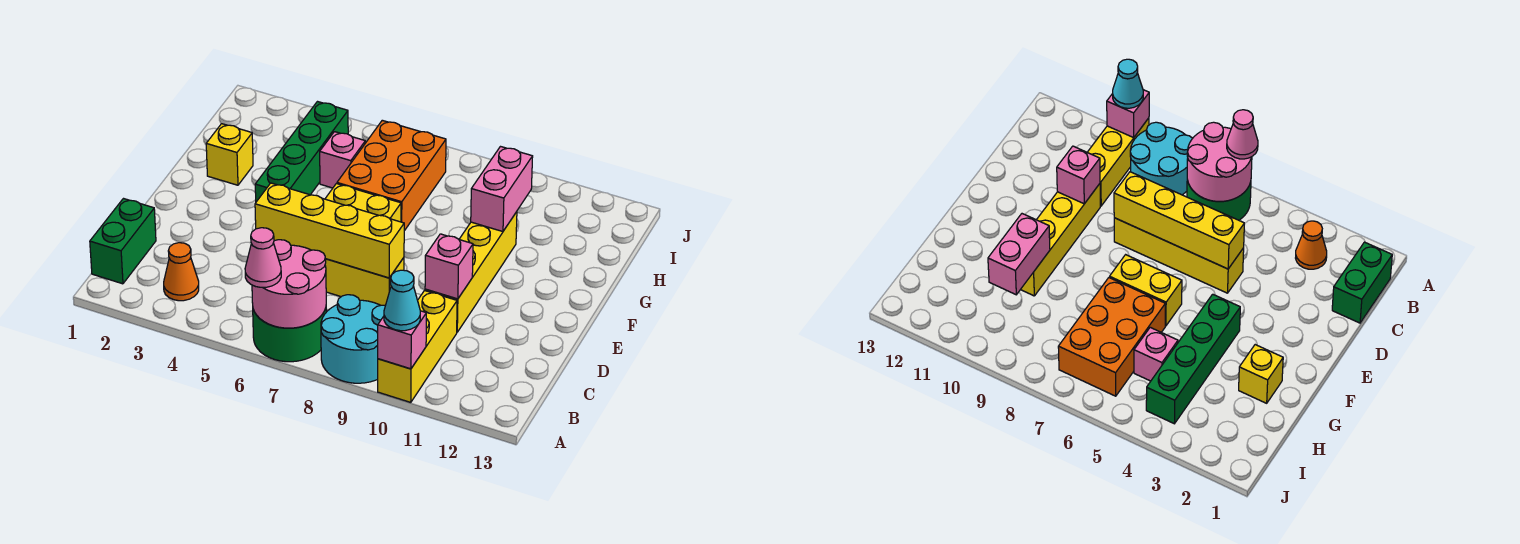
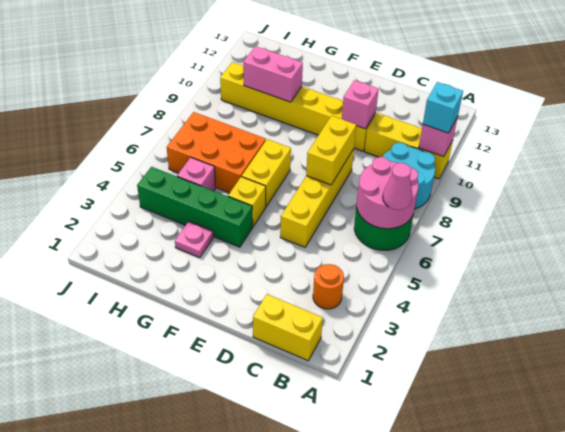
cyan cone A10 level 3 -> cyan brick A10 level 3
green brick B1:C1 level 1 -> yellow brick B1:C1 level 1
orange cone B3 level 1 -> orange round brick B3 level 1
yellow brick D5:D8 level 2 -> yellow brick D7:D8 level 2
yellow brick D10:G10 level 1 -> yellow brick D10:I10 level 1
yellow brick G2 level 1 -> yellow brick F5 level 1
none -> pink plate G3 level 1

